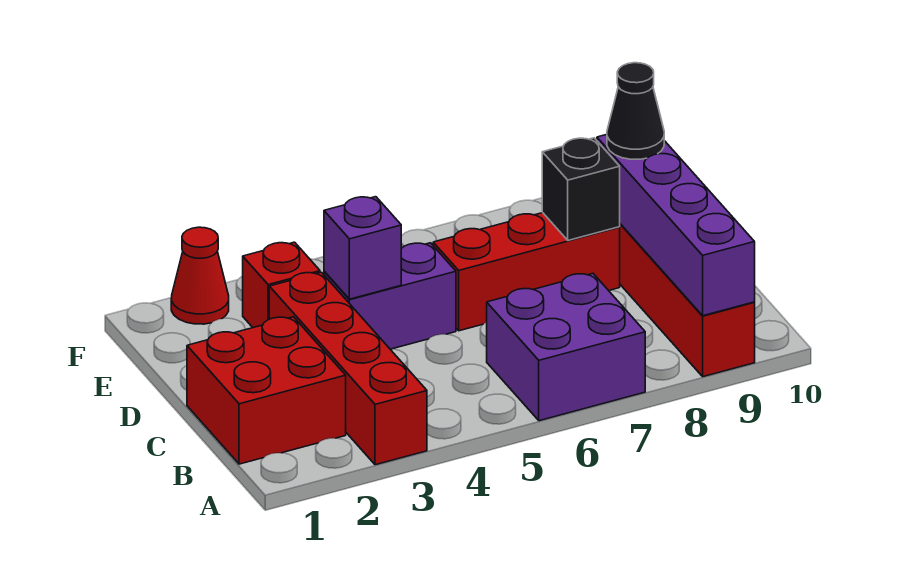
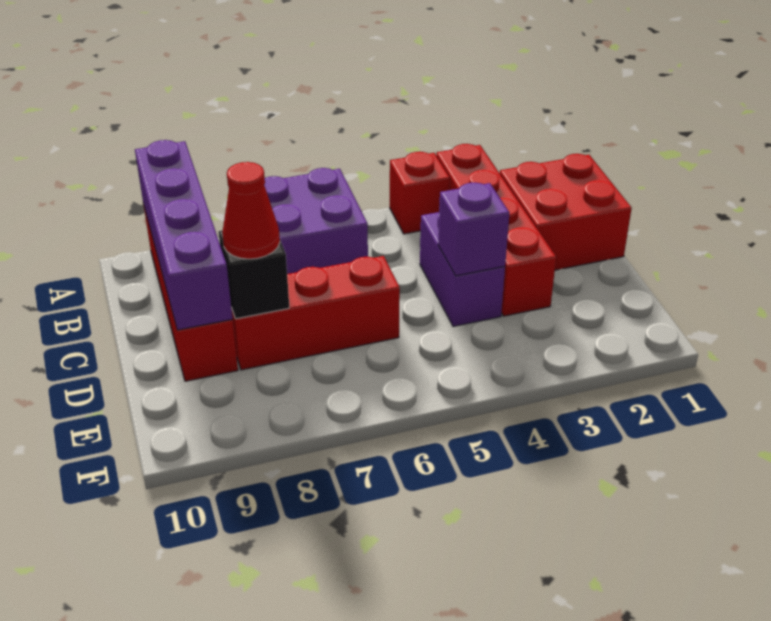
purple brick D4:D5 level 1 -> purple brick C4:D4 level 1
black cone D9 level 3 -> none
red brick E3 level 1 -> red brick A4 level 1
red cone F2 level 1 -> red cone D8 level 3

